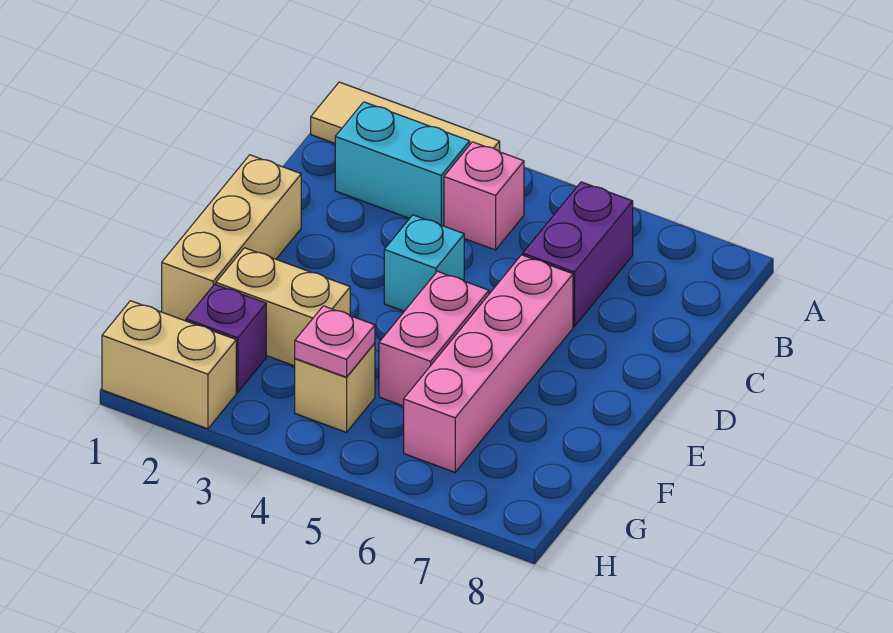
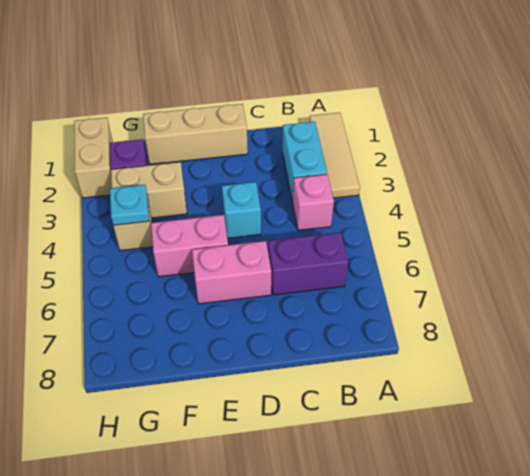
pink brick D6:G6 level 1 -> pink brick D6:E6 level 1
tan brick F2:F3 level 1 -> tan brick F3:G3 level 1
pink plate G4 level 2 -> cyan plate G4 level 2

